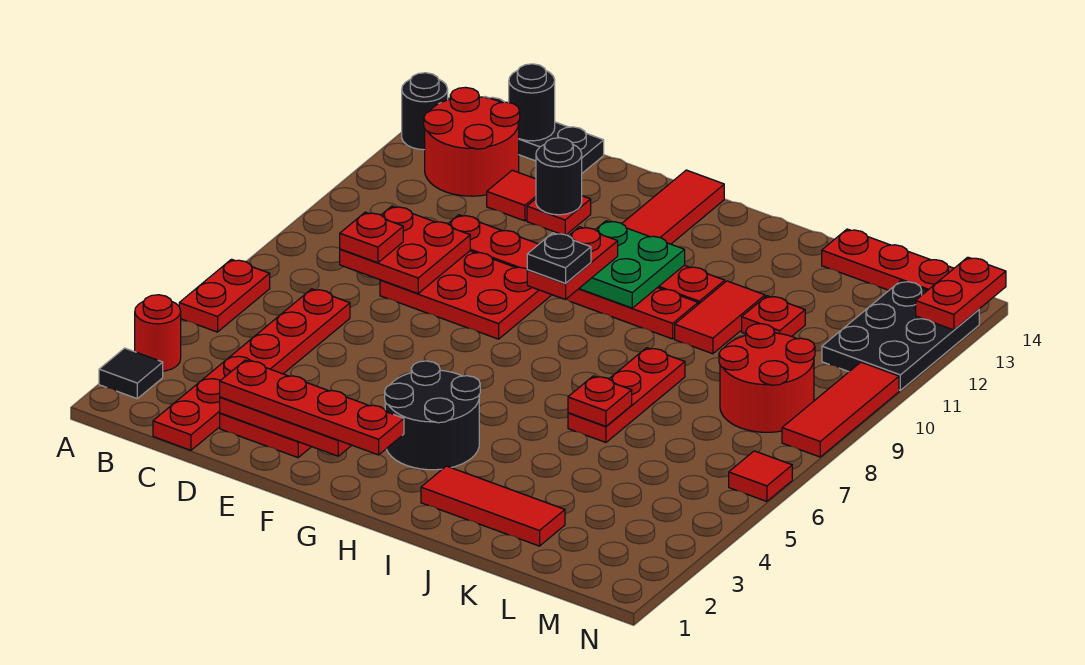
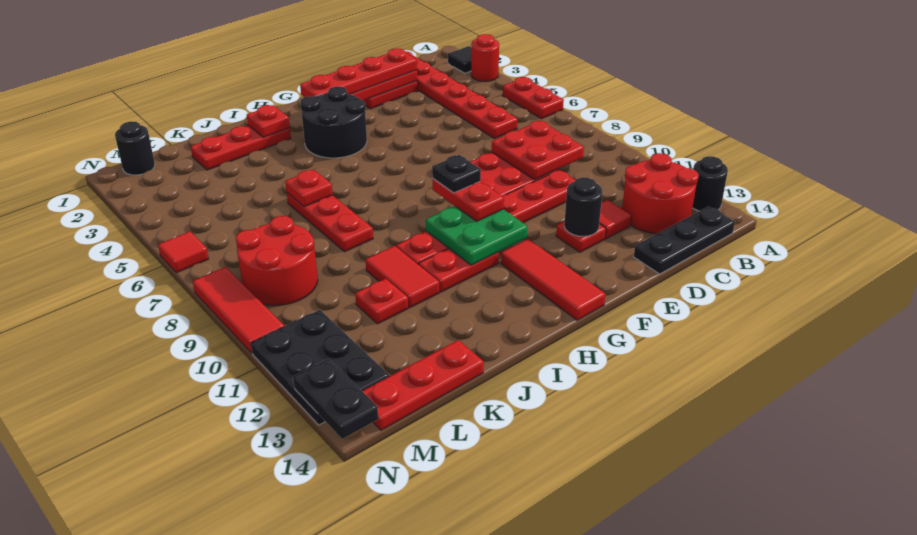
red plate C8 level 3 -> red plate I2 level 2
black round brick C14 level 2 -> black round brick M1 level 1
red tile I2:K2 level 1 -> red plate I2:K2 level 1
red plate N13:N14 level 2 -> black plate N13:N14 level 2

